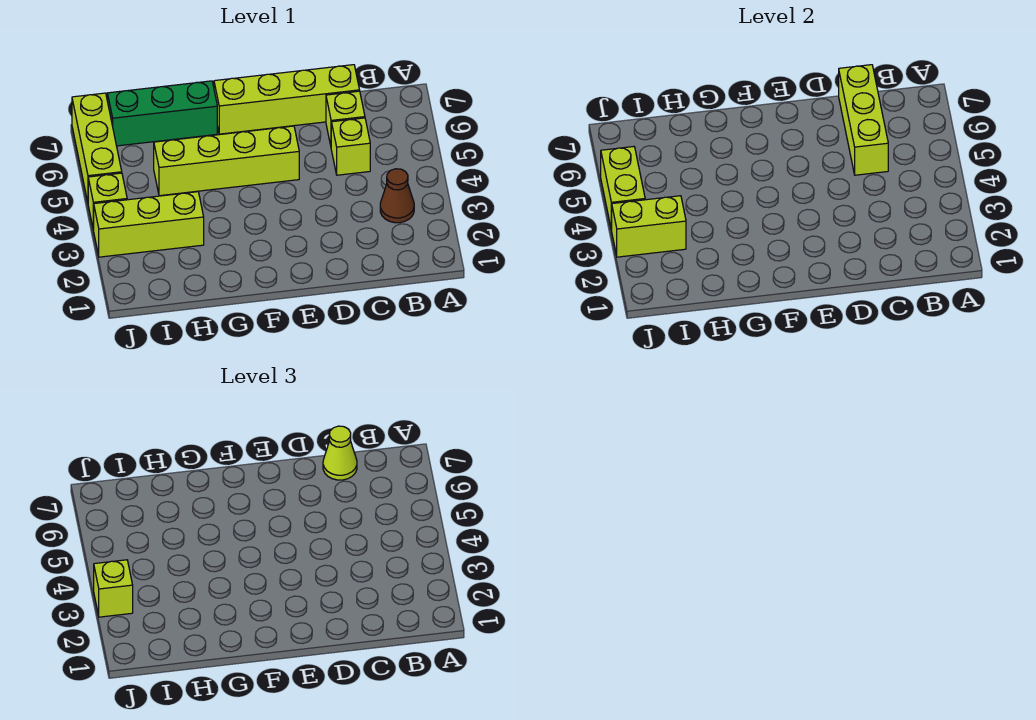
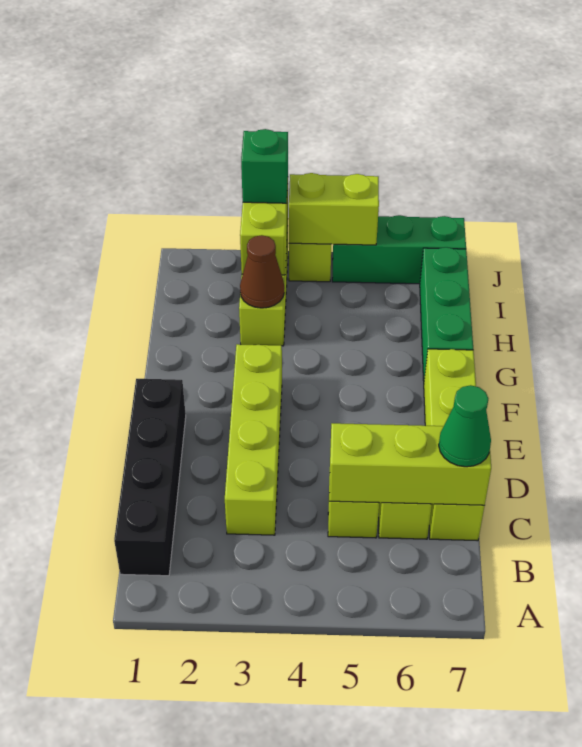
none -> black brick B1:E1 level 1
brown cone B3 level 1 -> brown cone H3 level 2
lime cone C7 level 3 -> green cone C7 level 3
lime brick E5:H5 level 1 -> lime brick C3:F3 level 1
lime brick J3 level 3 -> green brick J3 level 3
lime brick J5:J7 level 1 -> green brick J5:J7 level 1

